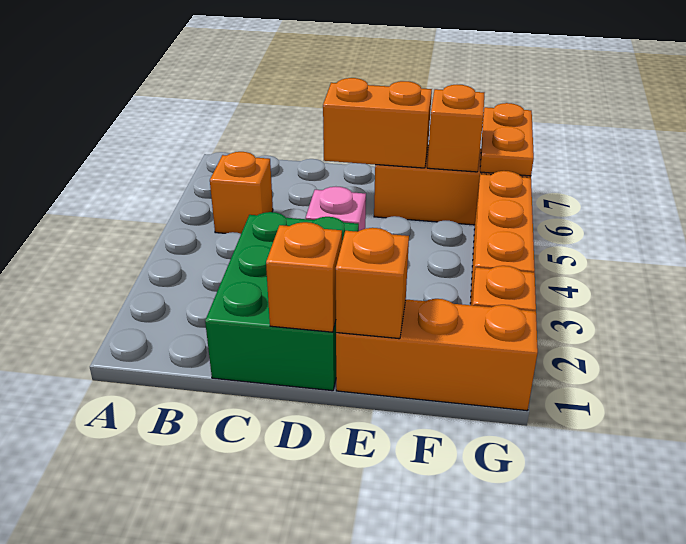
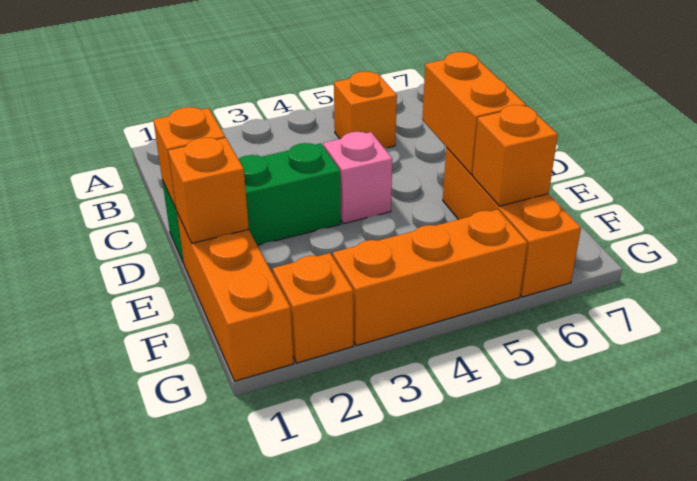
green brick C1:D3 level 1 -> green brick D1:D3 level 1
orange plate G6:G7 level 2 -> none

